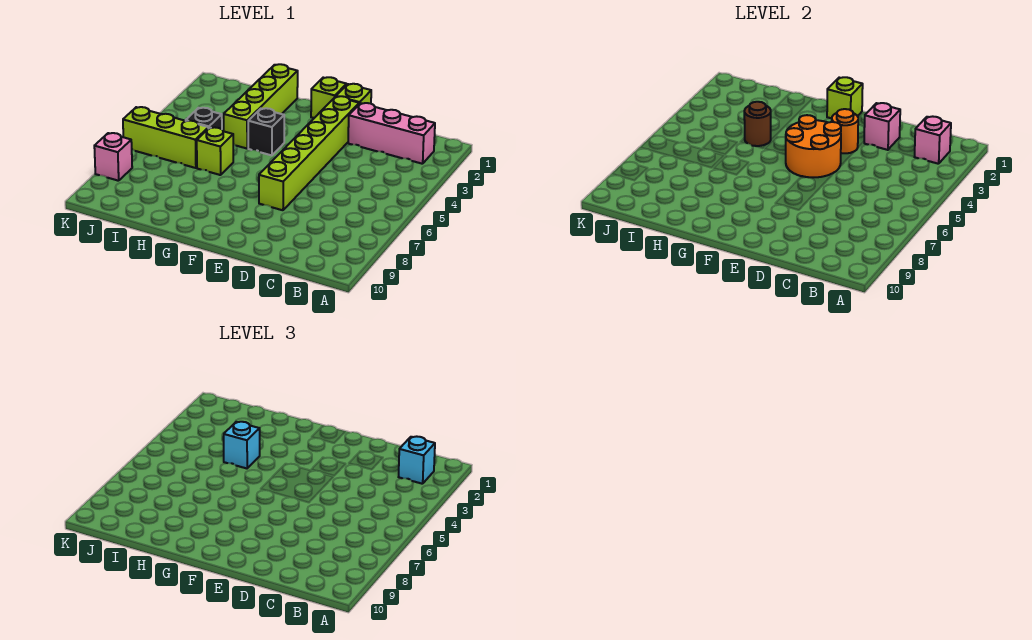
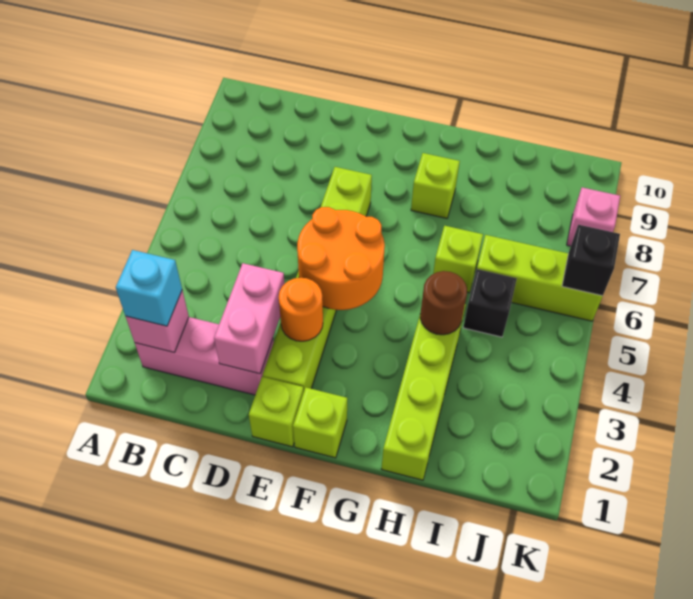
pink brick D2 level 2 -> pink brick D2:D3 level 2
lime brick F1 level 2 -> lime brick G8 level 1
black brick G4 level 1 -> black brick K6 level 2
cyan brick H4 level 3 -> none

